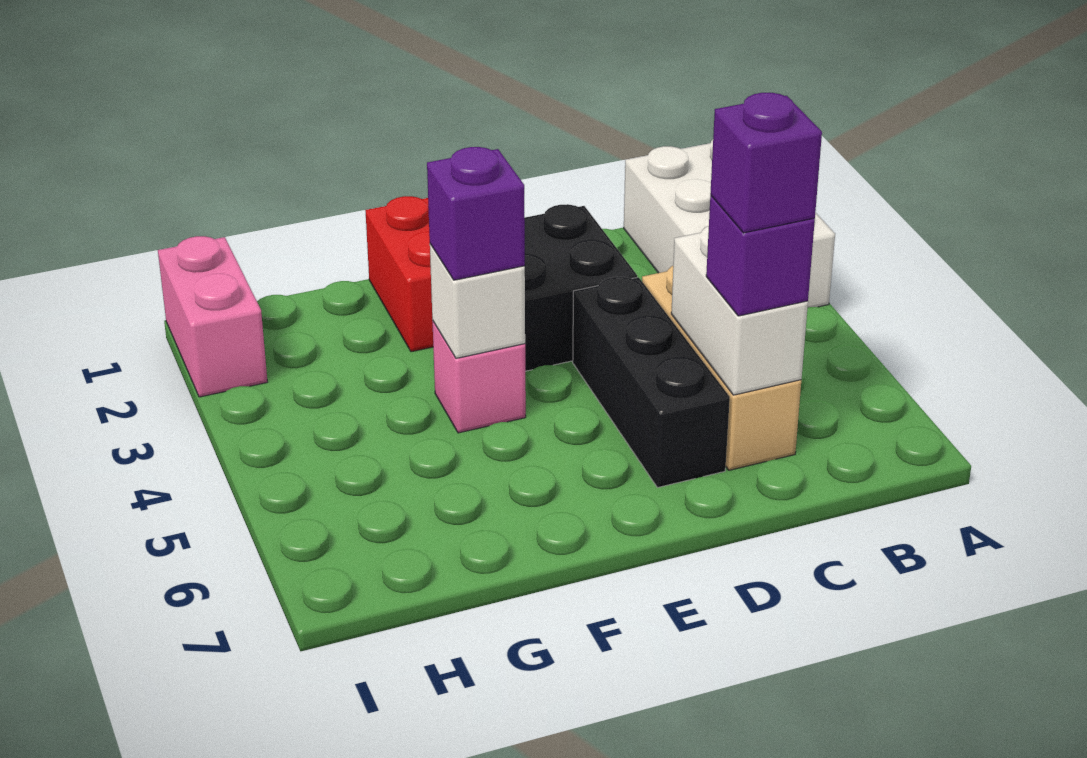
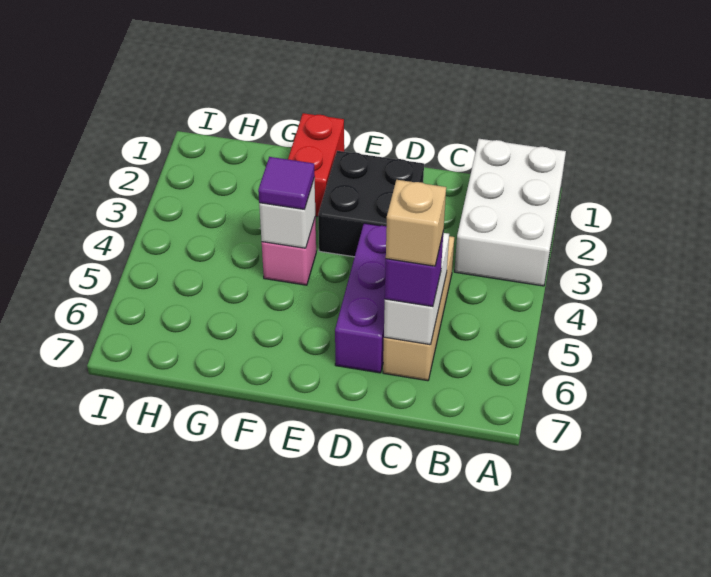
purple brick C6 level 4 -> tan brick C6 level 4
black brick D4:D6 level 1 -> purple brick D4:D6 level 1
purple brick F4 level 3 -> purple tile F4 level 3
pink brick I1:I2 level 1 -> none

